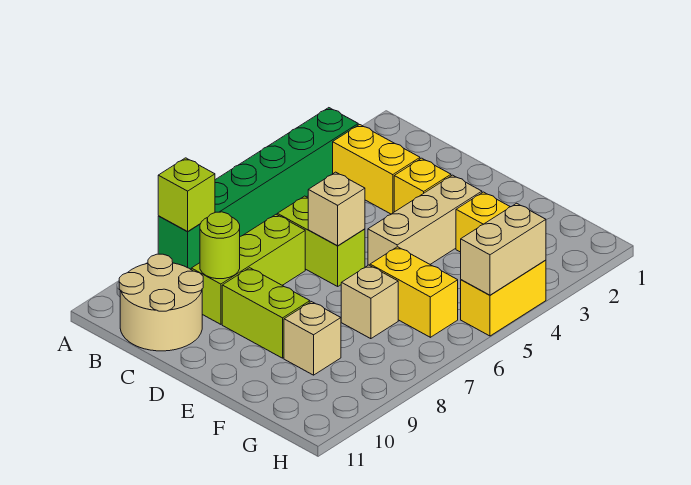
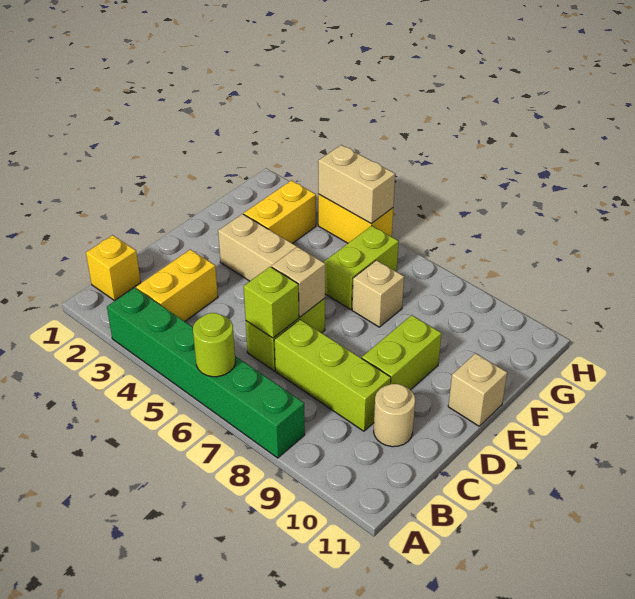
lime brick A8 level 2 -> lime brick C6 level 2
tan round brick B10:C11 level 1 -> tan round brick C10 level 1
lime round brick C9 level 2 -> lime round brick A6 level 2
yellow brick D3 level 1 -> yellow brick B1 level 1
yellow brick F6:G6 level 1 -> lime brick F6:G6 level 1
tan brick F9 level 1 -> tan brick E11 level 1

